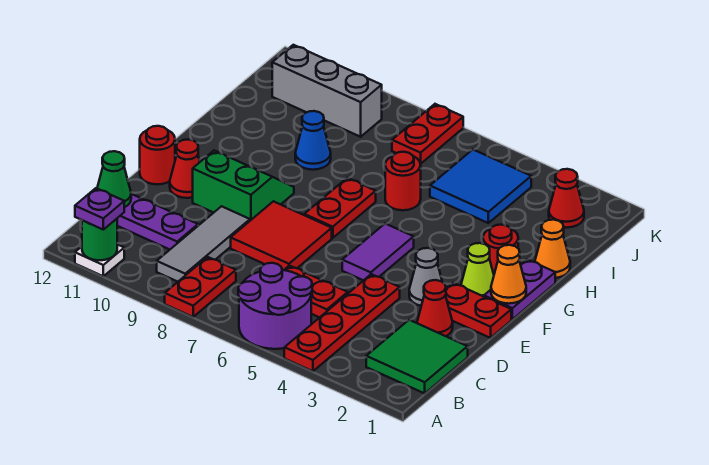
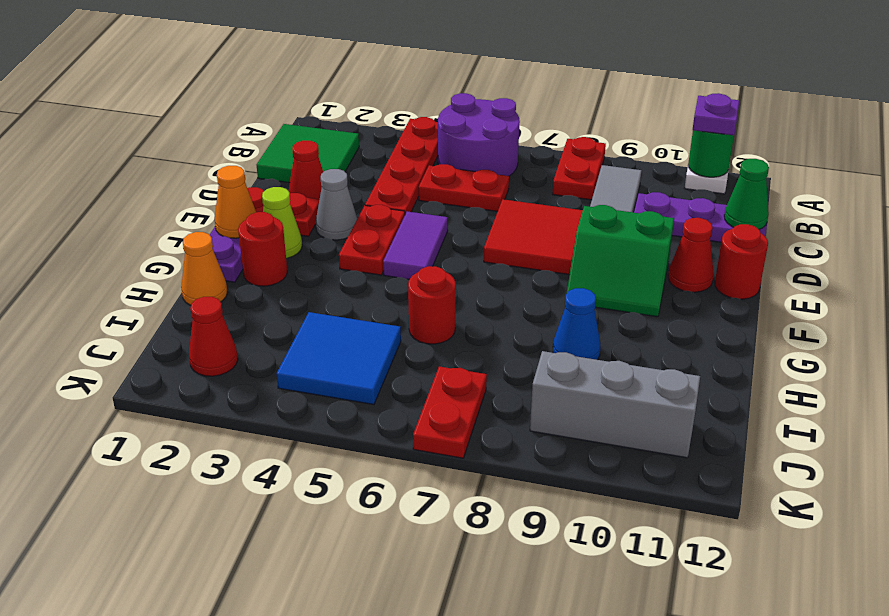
red plate F7:G7 level 1 -> red plate E4:F4 level 1

